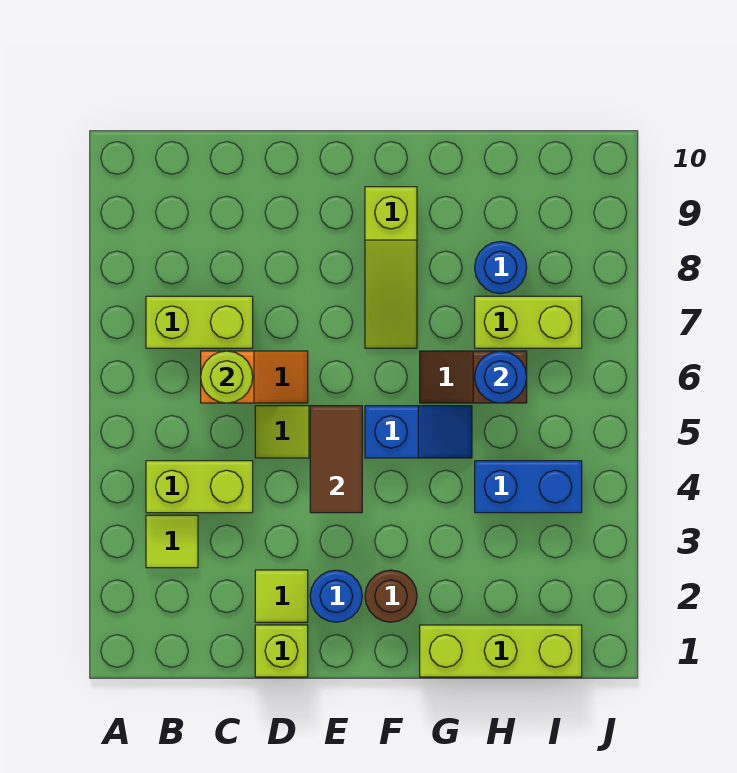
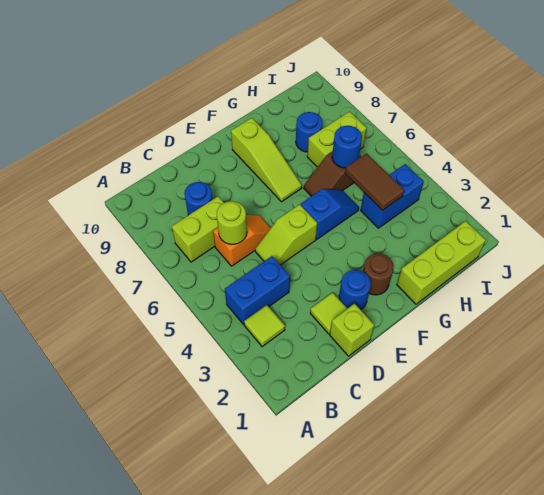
lime brick B4:C4 level 1 -> blue brick B4:C4 level 1
none -> blue round brick C8 level 1
brown tile E4:E5 level 2 -> brown tile H4:H5 level 2

